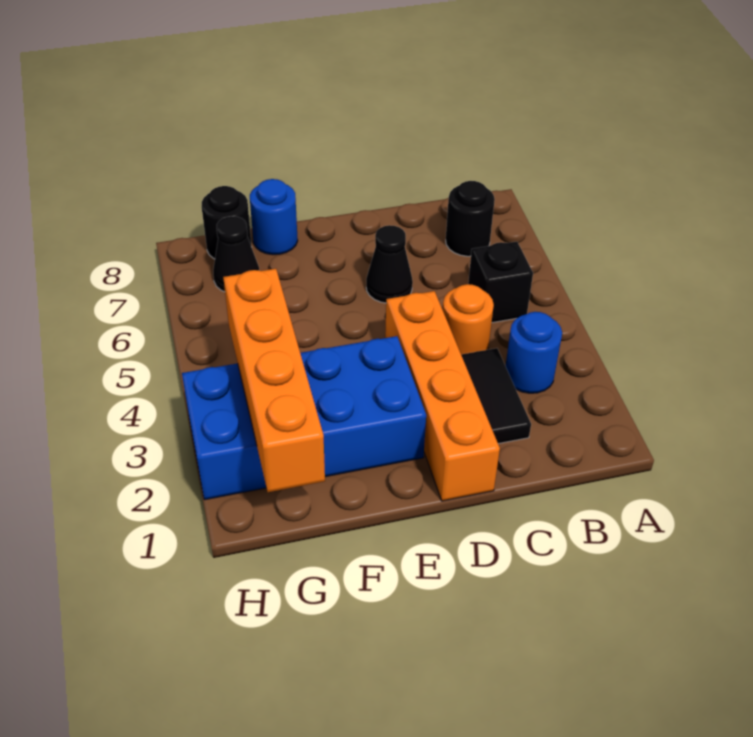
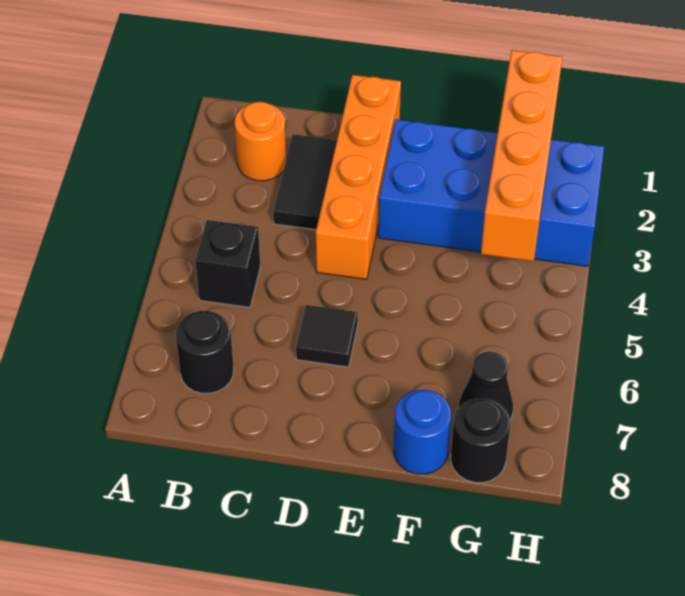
blue round brick B3 level 1 -> none
orange round brick C4 level 1 -> orange round brick B2 level 1
black cone D6 level 1 -> black tile D6 level 1

